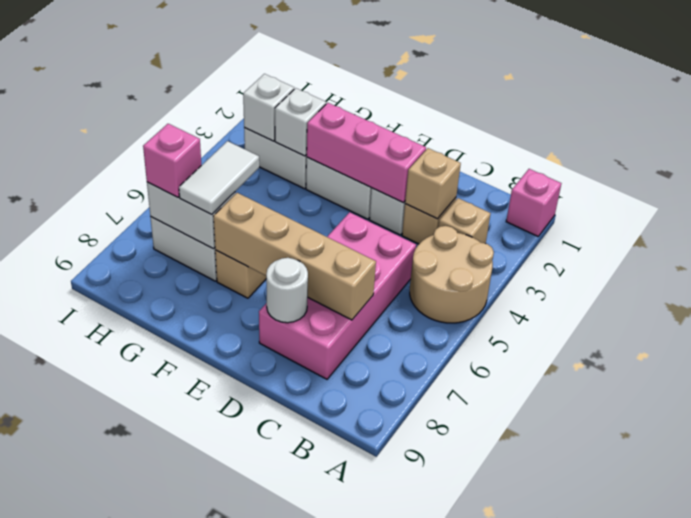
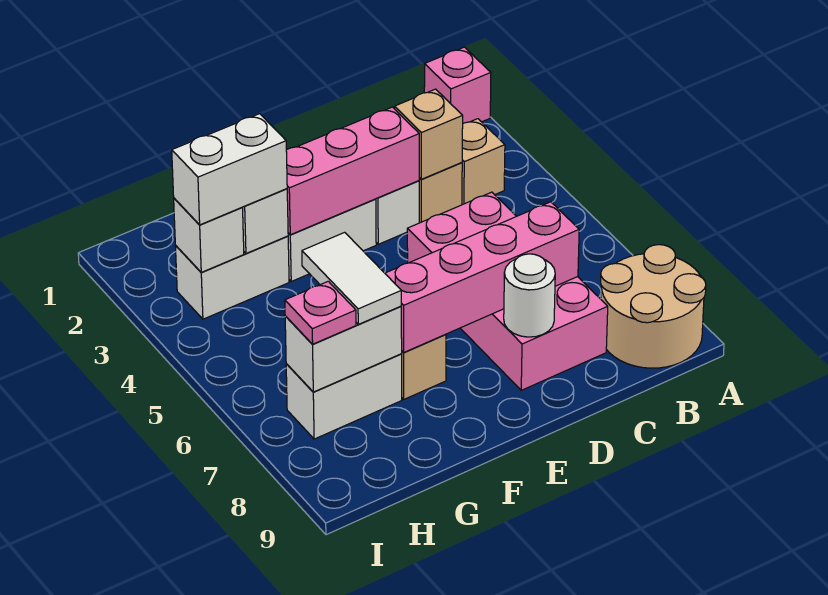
tan round brick A4:B5 level 1 -> tan round brick A8:B9 level 1
tan brick C7:F7 level 2 -> pink brick C7:F7 level 2
none -> white brick G3:H3 level 3
pink brick H7 level 3 -> pink plate H7 level 3

